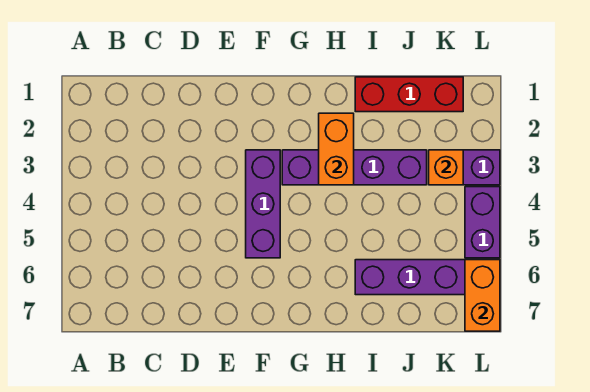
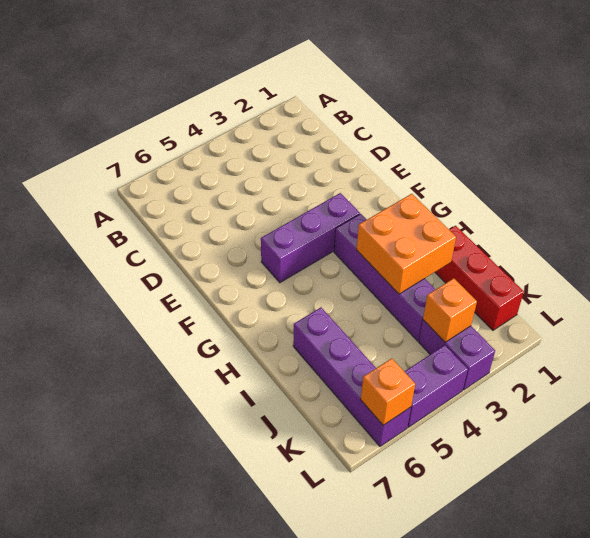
orange brick H2:H3 level 2 -> orange brick H2:I3 level 2
orange brick L6:L7 level 2 -> orange brick L6 level 2

